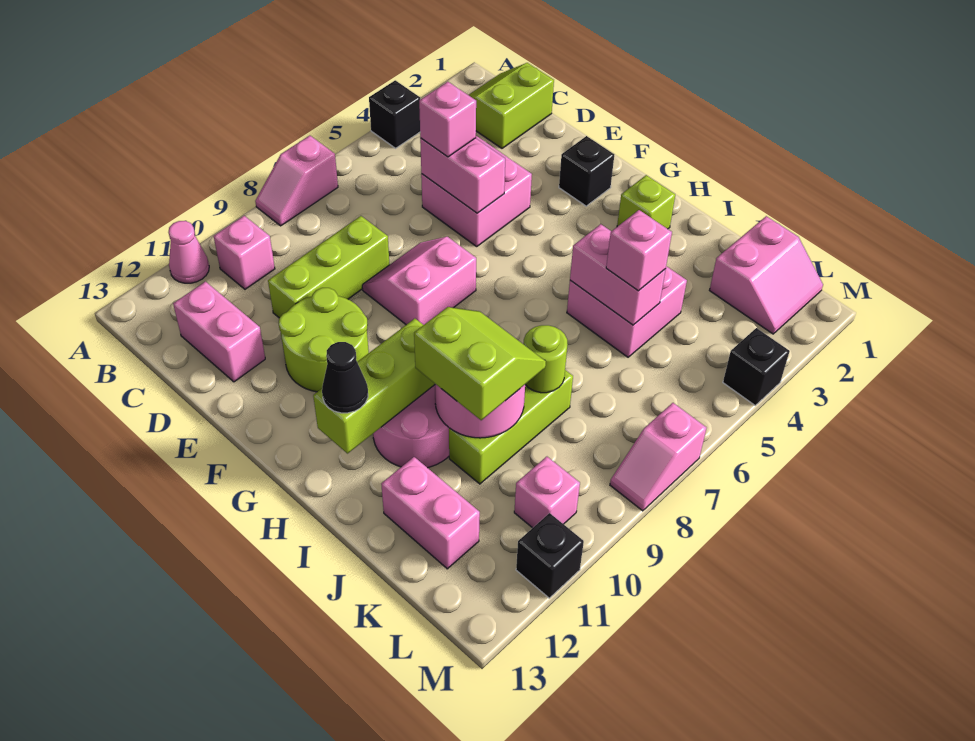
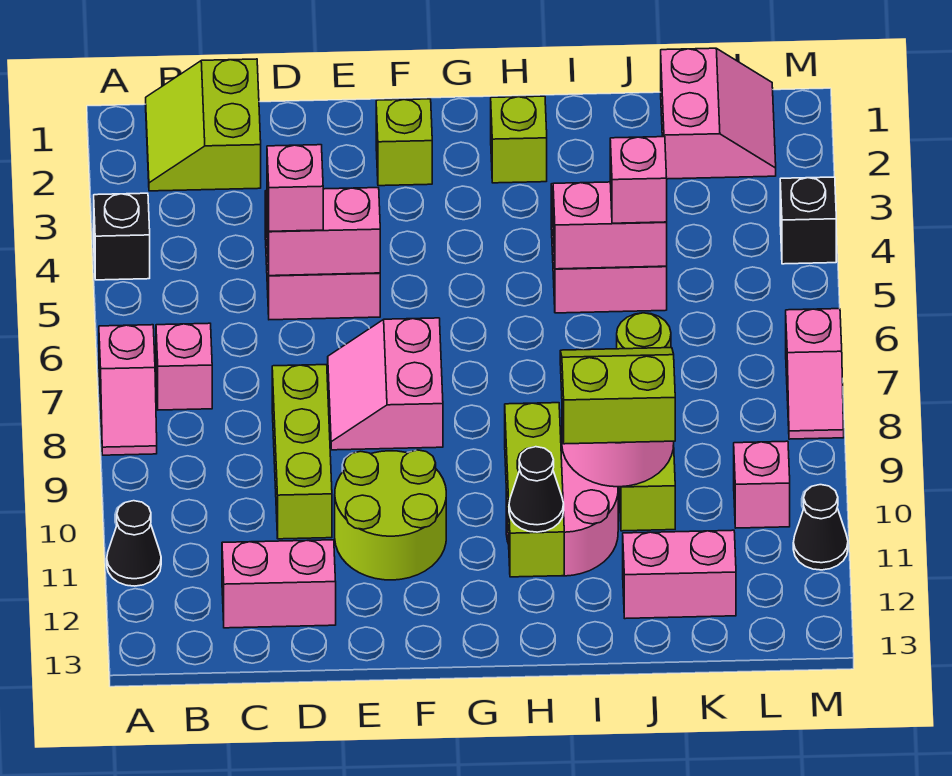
pink cone A11 level 1 -> black cone A11 level 1
pink brick B10 level 1 -> pink brick B7 level 1
black brick F2 level 1 -> lime brick F2 level 1
black brick M11 level 1 -> black cone M11 level 1

